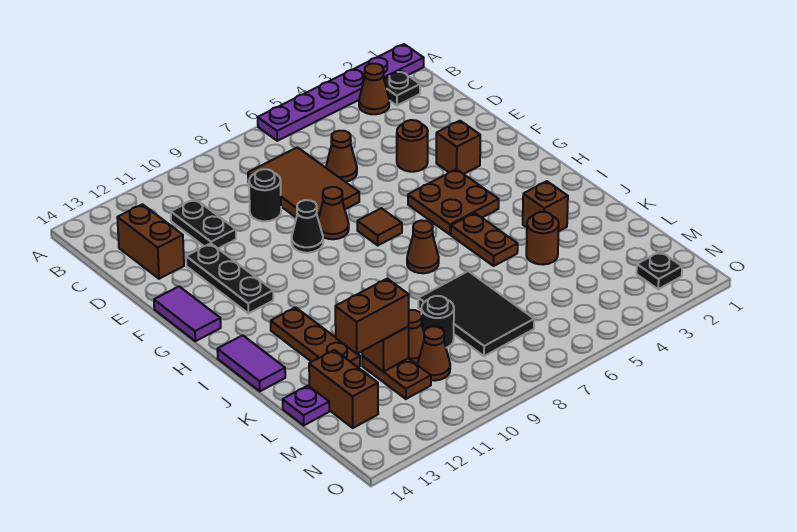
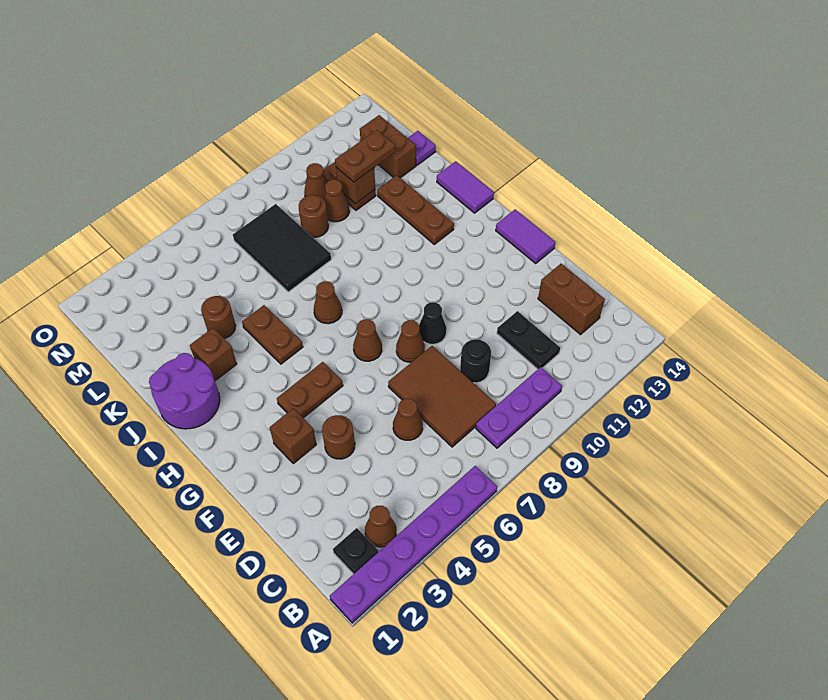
none -> purple plate B8:B10 level 1
black plate E12:G12 level 1 -> none
brown plate G4:H5 level 1 -> brown plate G4:G5 level 1
brown tile G7 level 1 -> brown cone G7 level 1
none -> purple round brick I1:J2 level 1
black round brick L9 level 1 -> brown round brick L9 level 1
brown brick L11:L12 level 3 -> brown plate L11:L12 level 3
black plate N2 level 1 -> none

